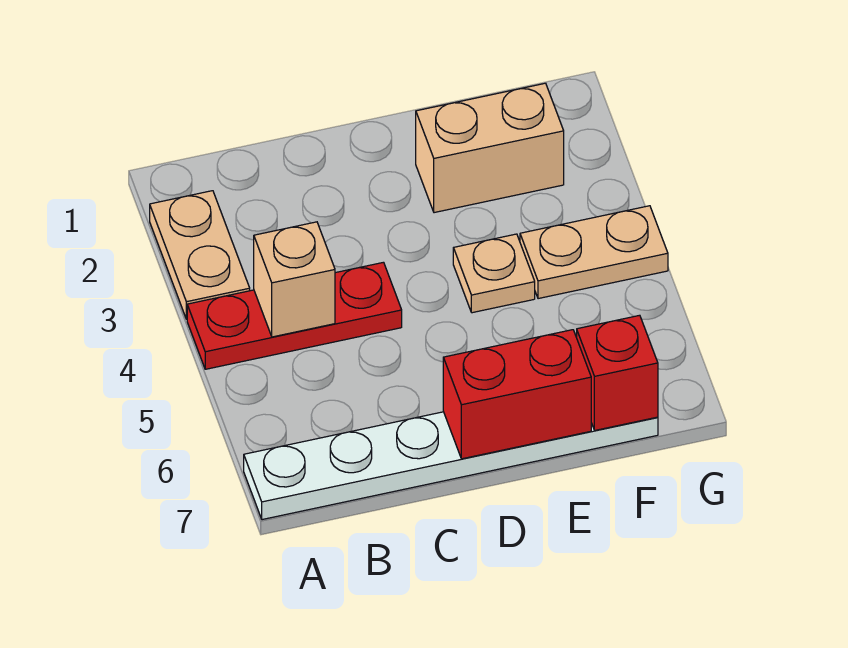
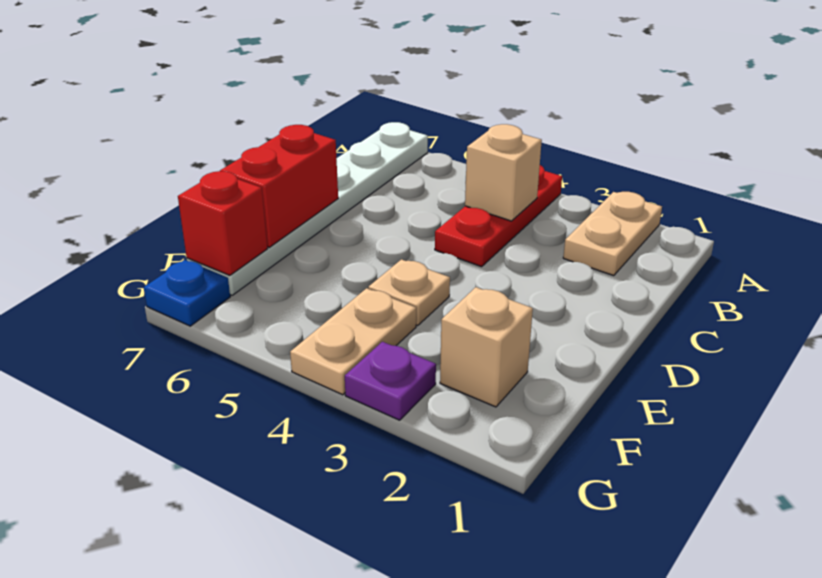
tan plate A2:A3 level 1 -> tan plate A2:B2 level 1
tan brick E2:F2 level 1 -> tan brick F2 level 1
none -> purple plate G3 level 1
none -> blue plate G7 level 1

